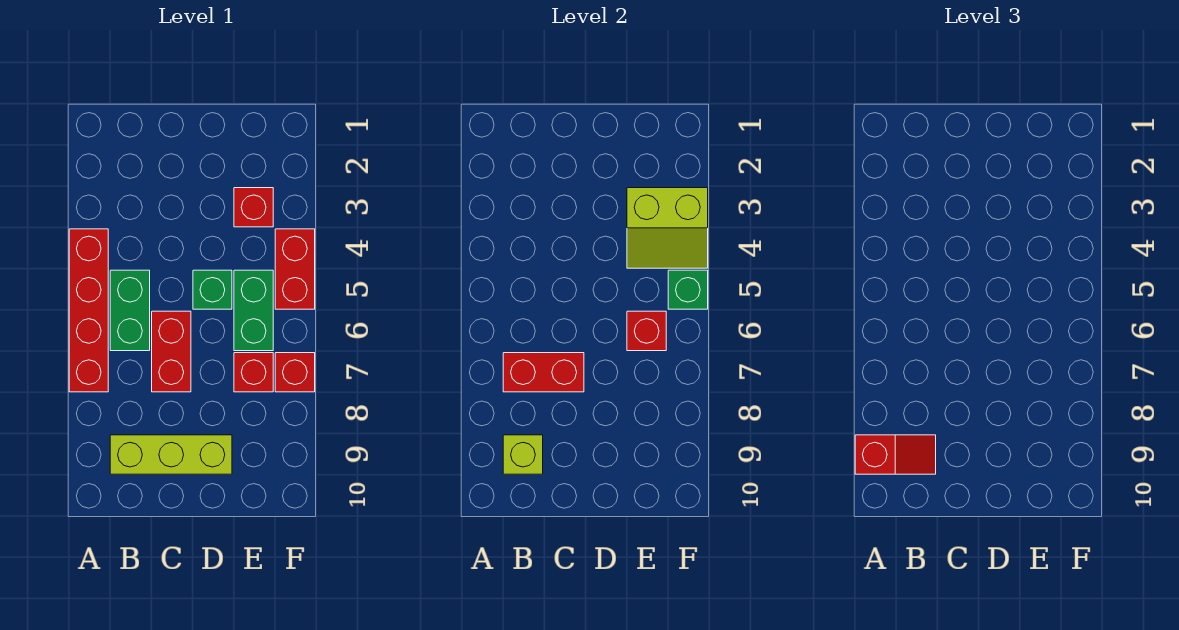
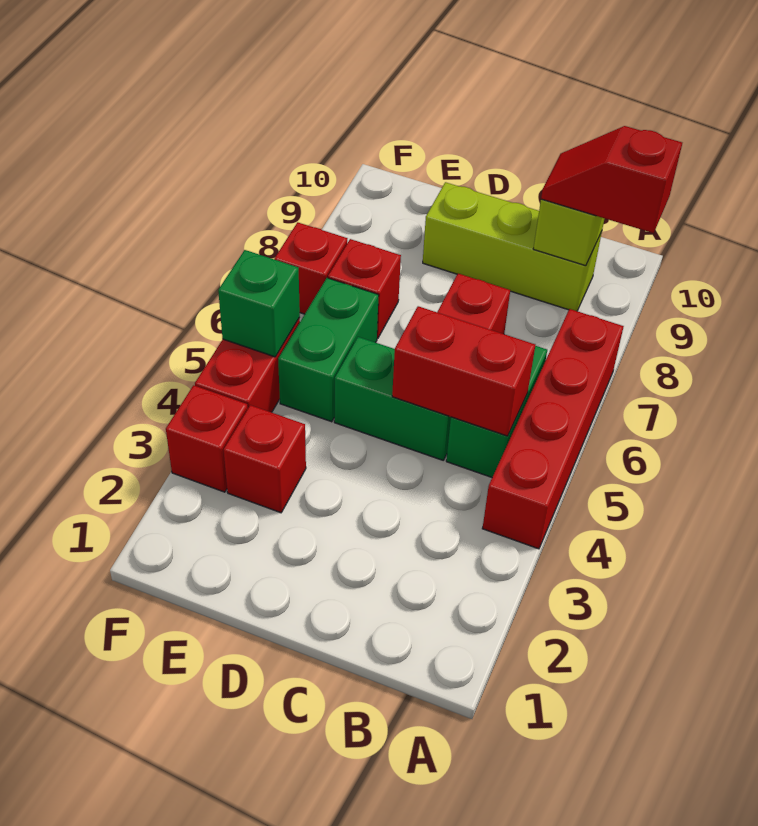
red brick B7:C7 level 2 -> red brick B5:C5 level 2
green brick D5 level 1 -> green brick C5:D5 level 1
lime slope E3:F4 level 2 top 3 -> none
red brick E6 level 2 -> red brick F3 level 1

